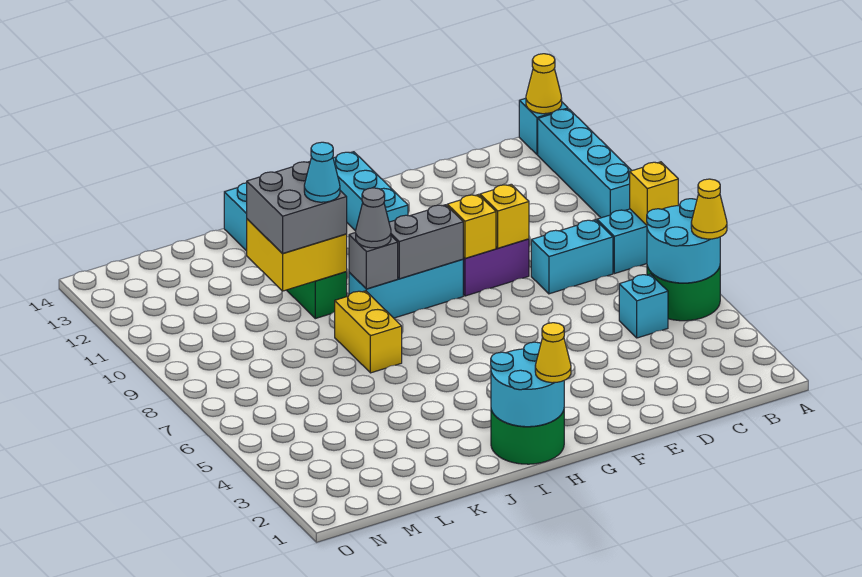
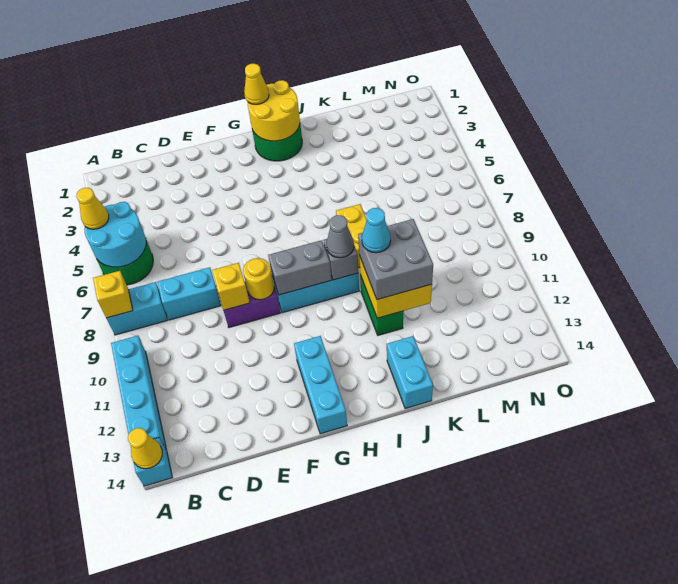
cyan brick C5 level 1 -> none
yellow brick F9 level 2 -> yellow round brick F9 level 2
cyan round brick H1:I2 level 2 -> yellow round brick H1:I2 level 2

